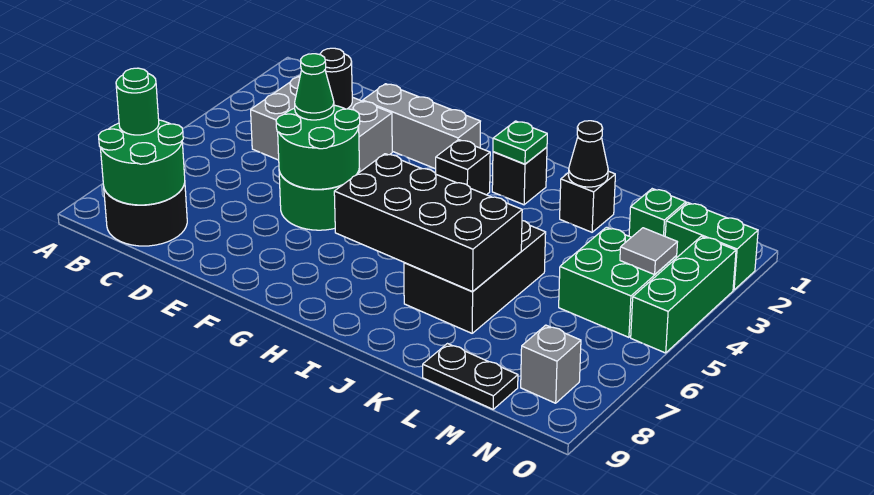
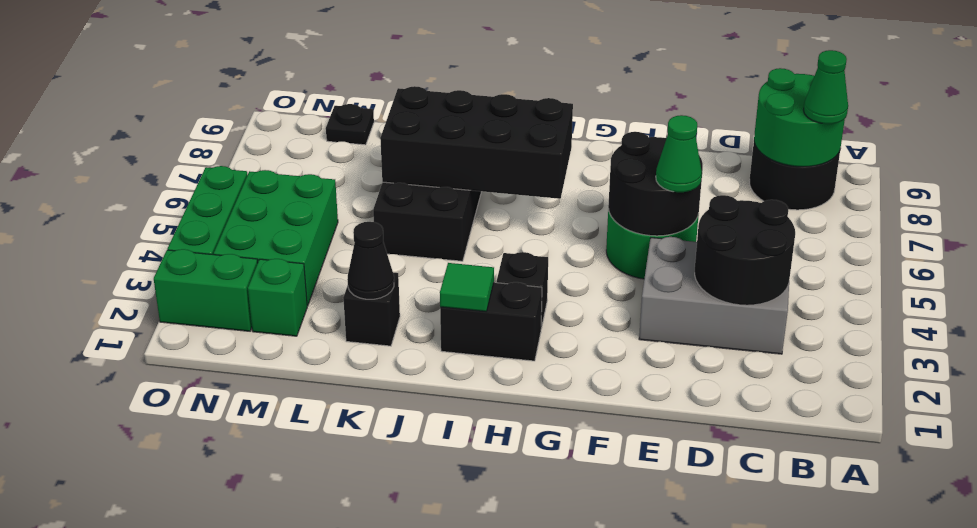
green round brick B8 level 3 -> green cone B8 level 3
black round brick D3 level 2 -> black round brick C3:D4 level 2
grey brick E2:G2 level 1 -> none
green round brick E5:F6 level 2 -> black round brick E5:F6 level 2
black brick I2 level 1 -> black brick H2:I2 level 1
green plate I2 level 2 -> green tile I2 level 2
black plate L9:M9 level 1 -> black plate M9 level 1
green brick M4:N5 level 1 -> green brick M3:N5 level 1
grey tile N4 level 2 -> none
grey brick N8 level 1 -> none

